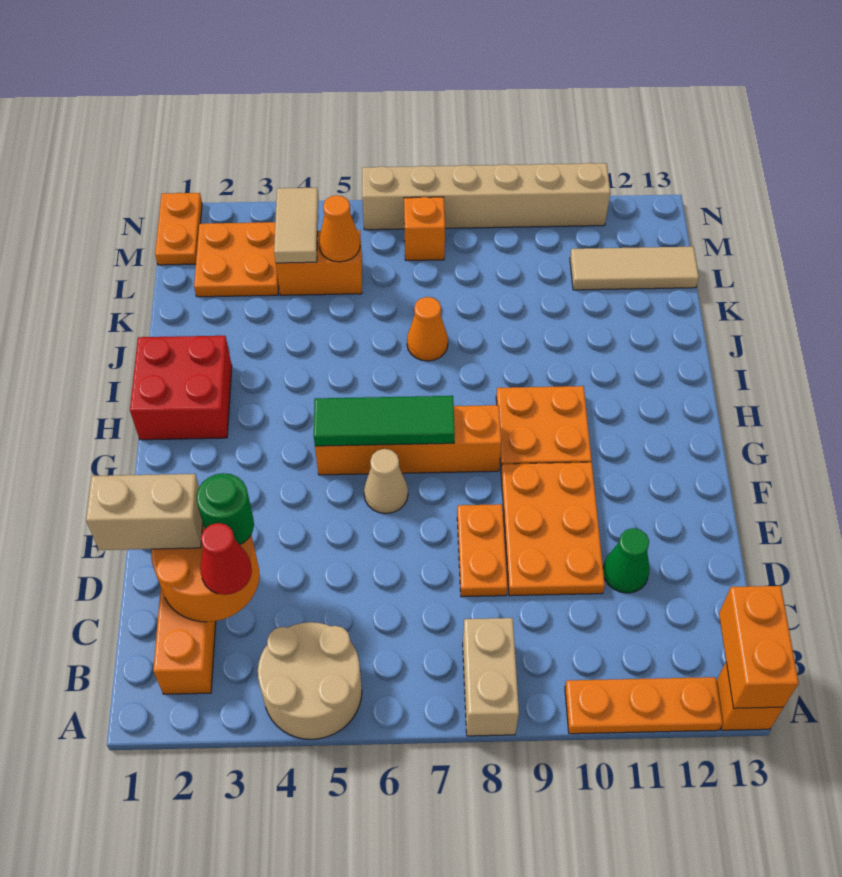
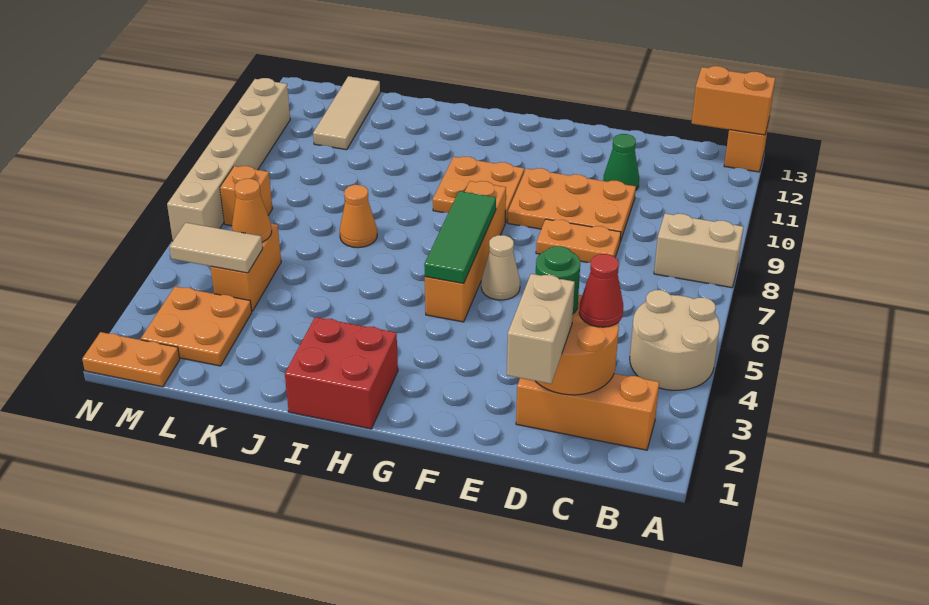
orange plate A10:A12 level 1 -> none

